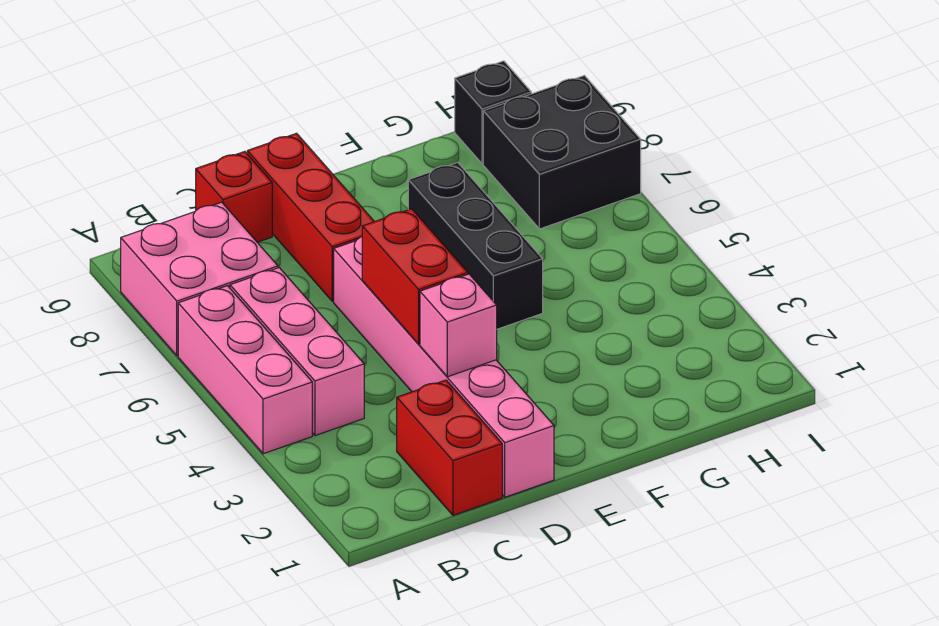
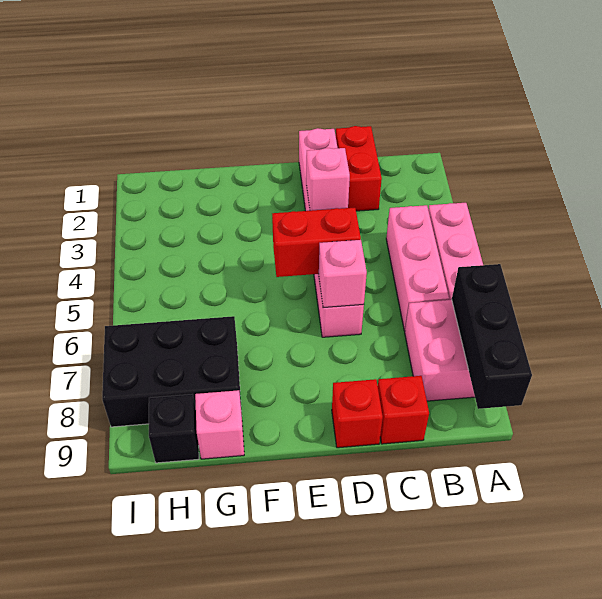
red brick D4:D5 level 2 -> red brick D5:E5 level 2
none -> pink brick D6 level 2
red brick D7:D9 level 1 -> red brick D9 level 1
black brick F5:F7 level 1 -> black brick A7:A9 level 2
none -> pink brick G9 level 1
black brick H7:I8 level 1 -> black brick G7:I8 level 1

